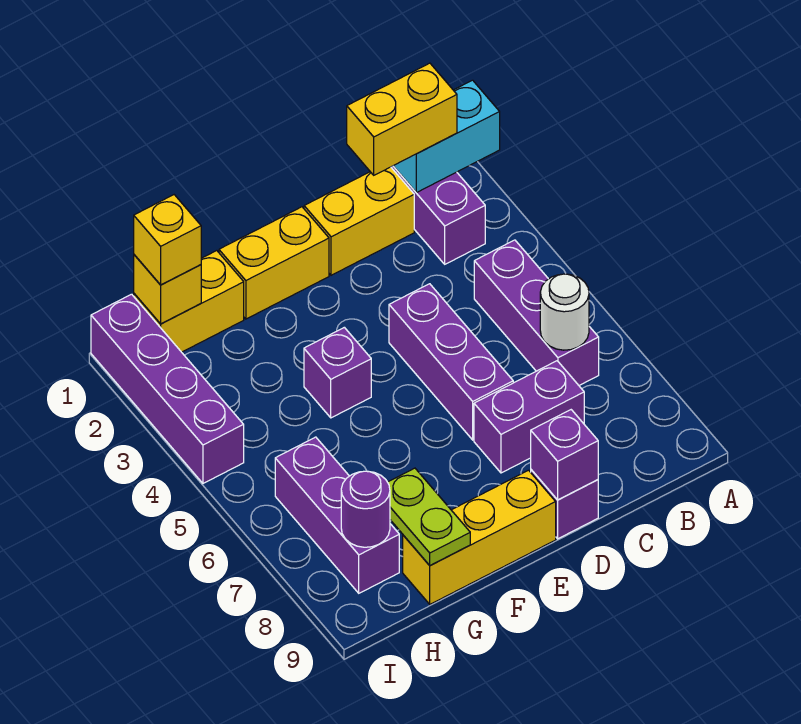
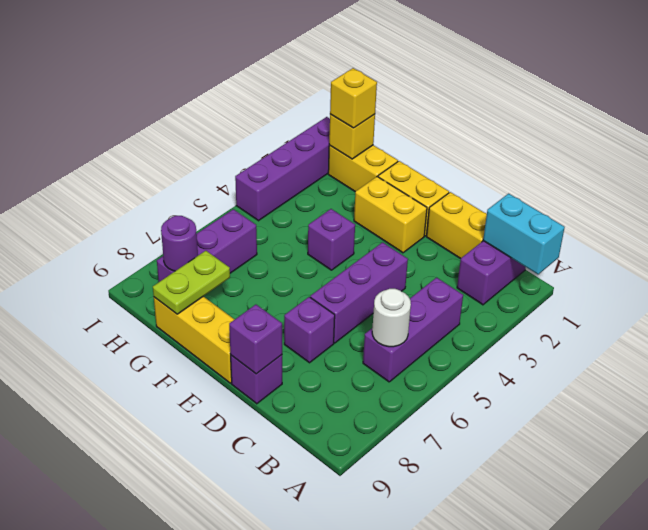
yellow brick B1:C1 level 3 -> yellow brick E2:F2 level 1
purple brick C7:D7 level 1 -> purple brick D7 level 1

